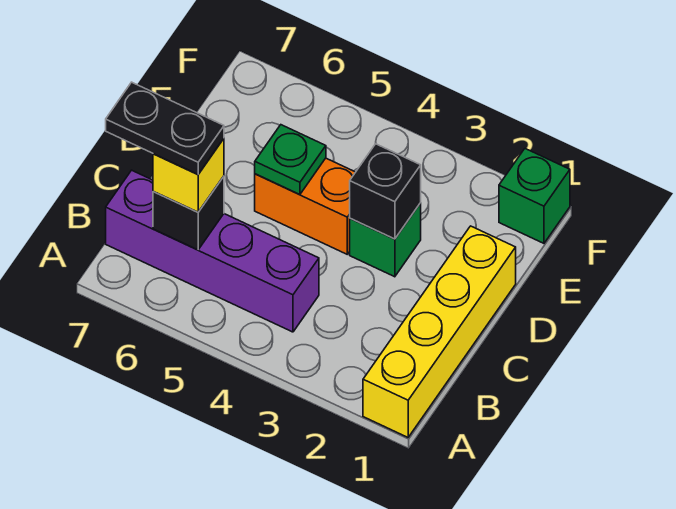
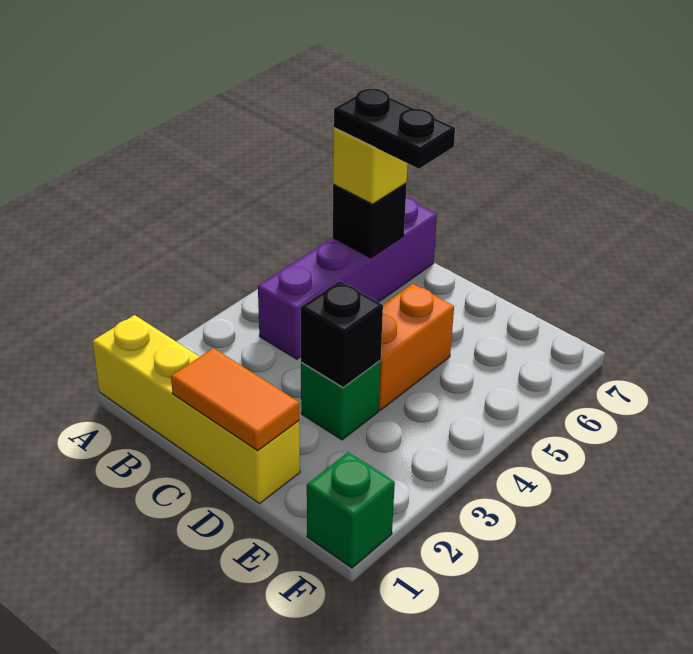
black plate B6:B7 level 4 -> black plate B6:C6 level 4
none -> orange tile C1:D1 level 2
green plate D5 level 2 -> none

